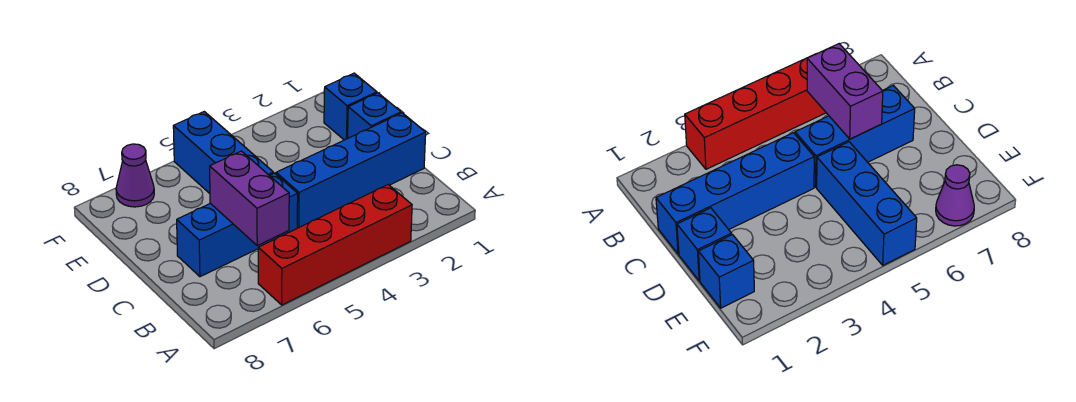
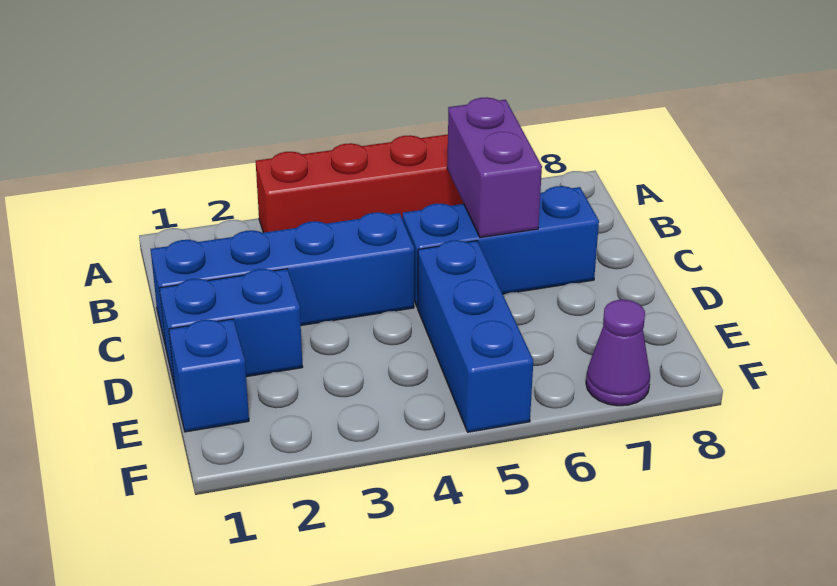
blue brick D1 level 1 -> blue brick D1:D2 level 1

